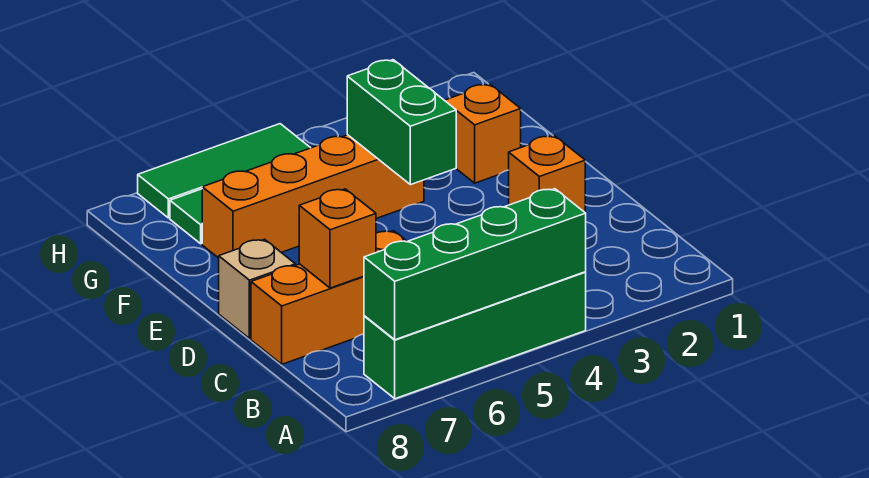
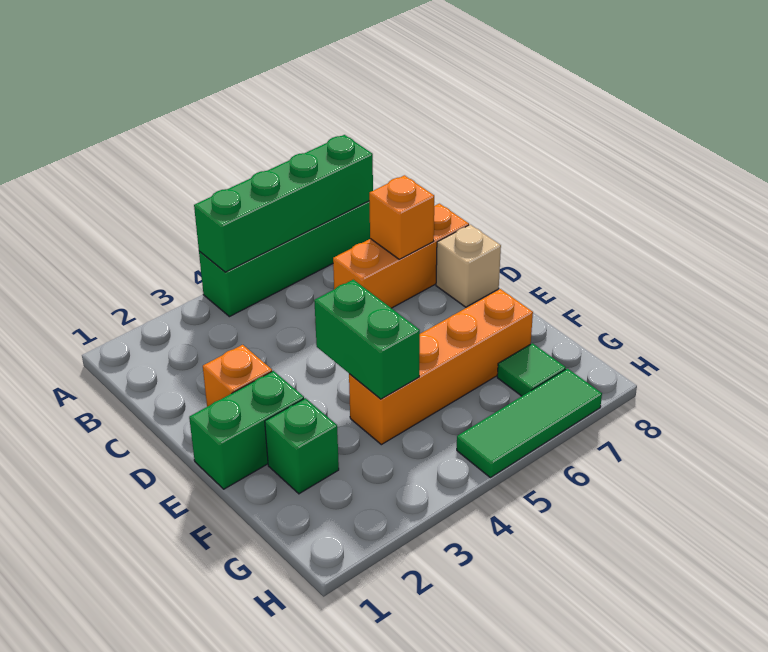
none -> green brick E1:E2 level 1
orange brick F2 level 1 -> green brick F2 level 1

